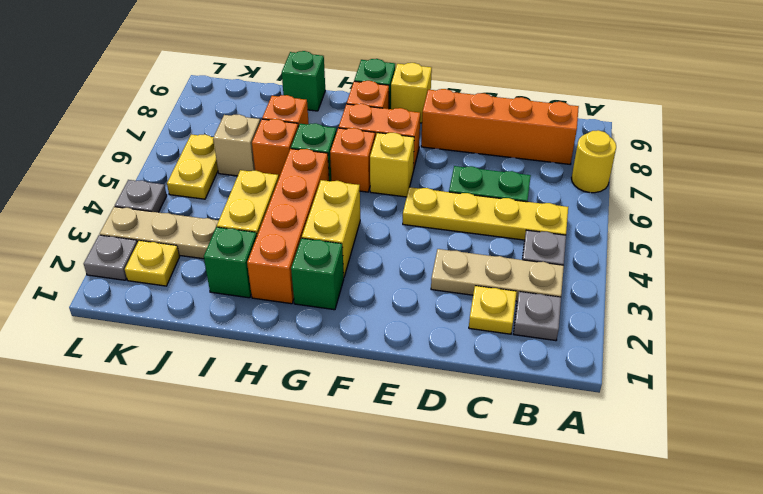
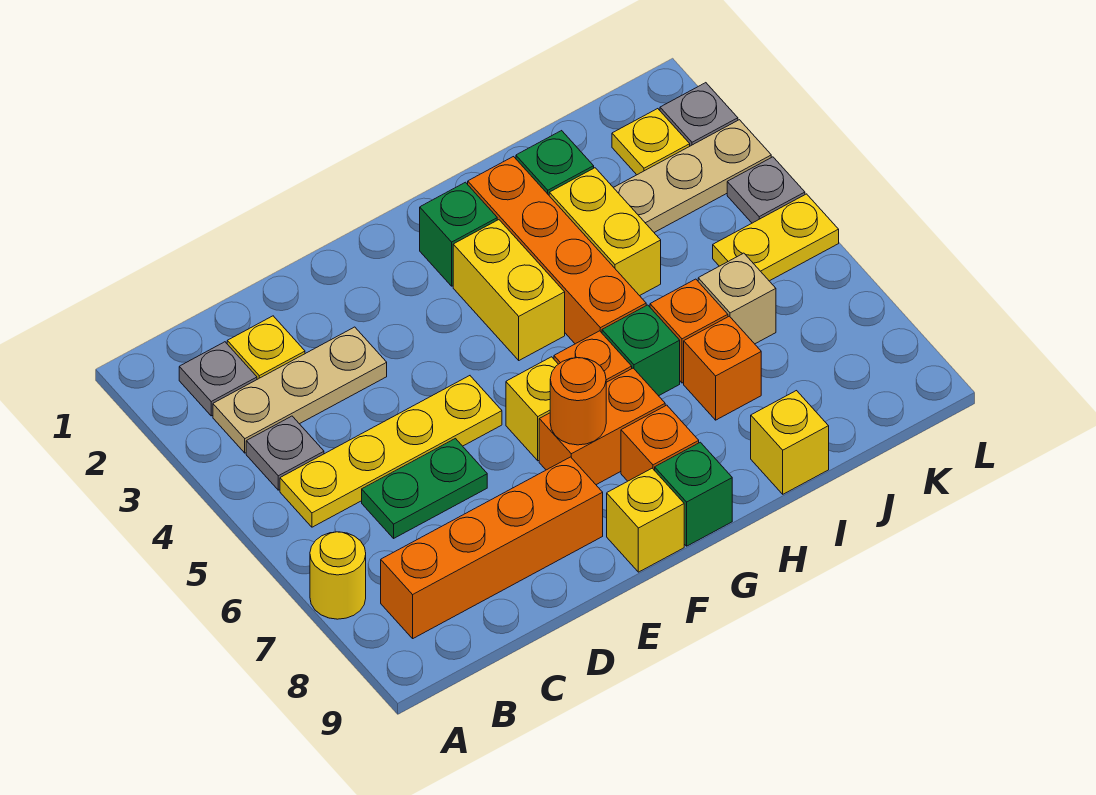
none -> orange round brick F7 level 2
green brick I9 level 1 -> yellow brick I9 level 1
yellow plate K5:K6 level 1 -> yellow plate K5:L5 level 1

